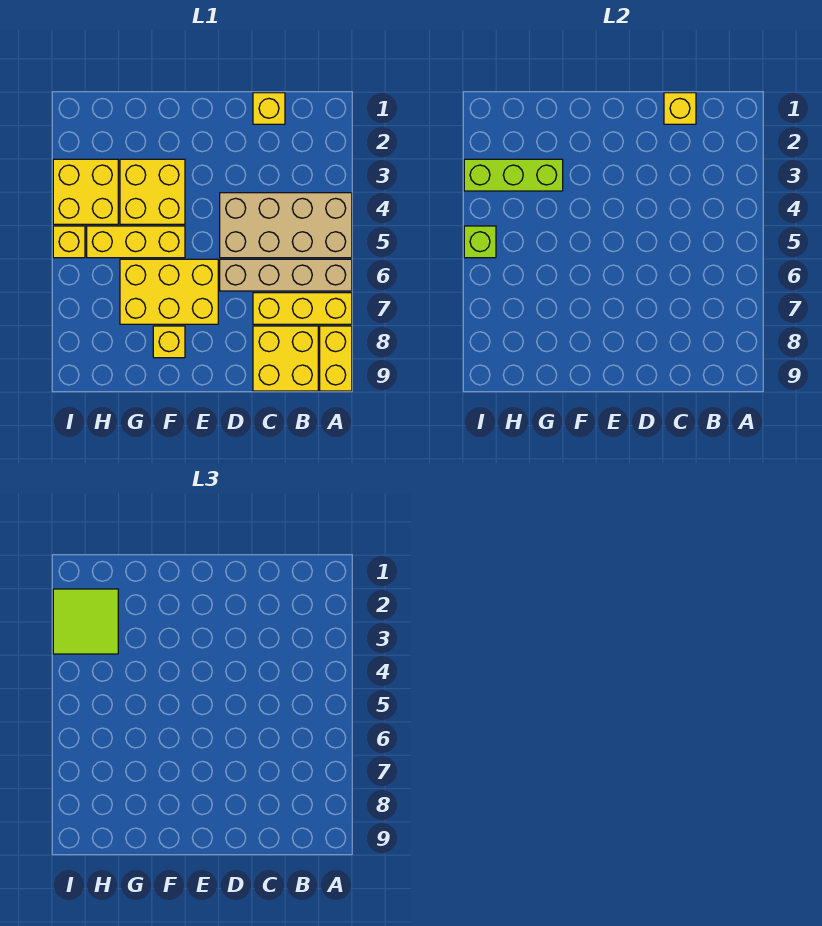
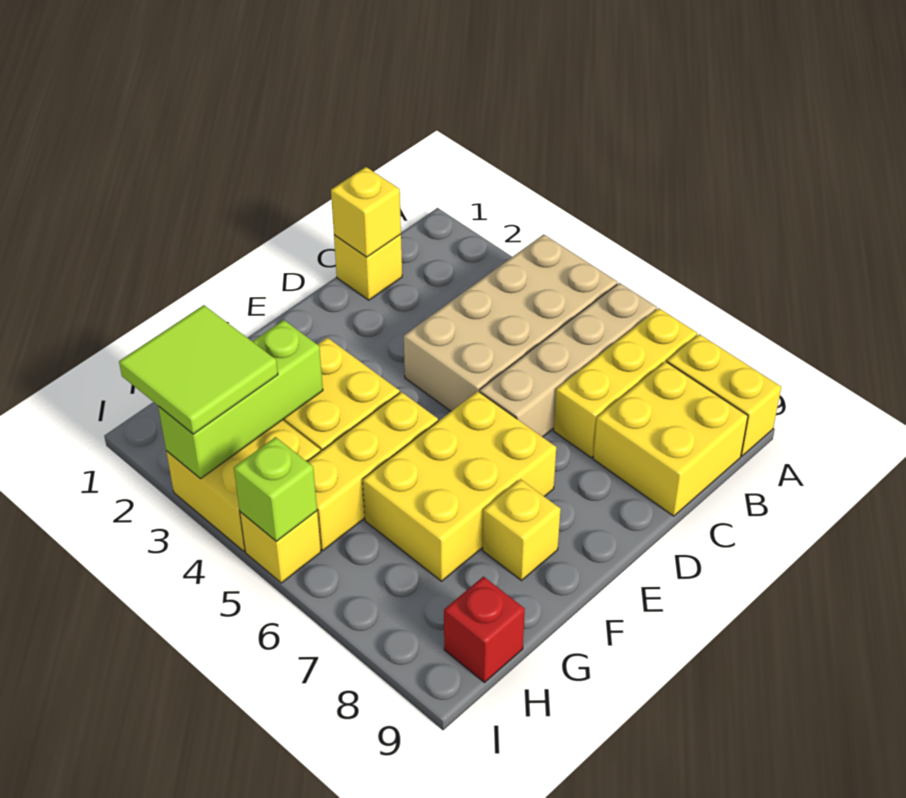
none -> red brick H9 level 1

